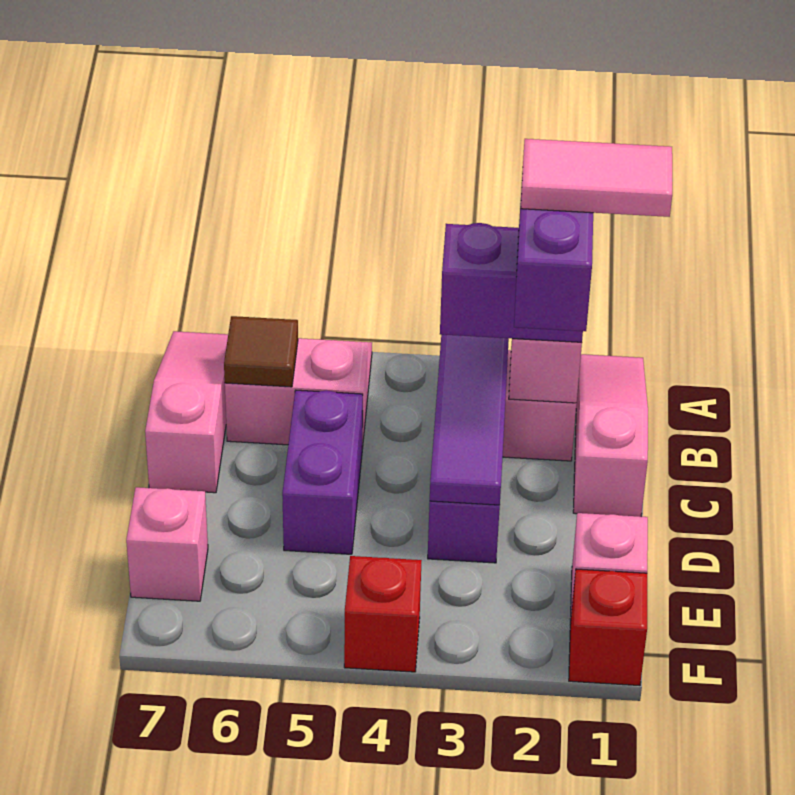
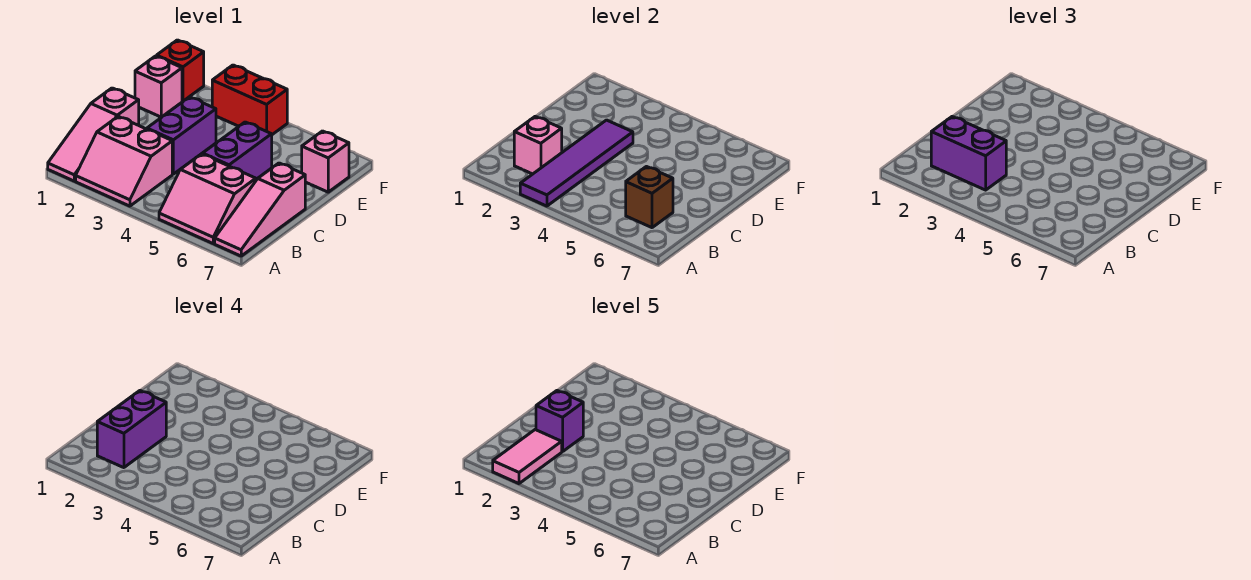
pink tile B1:B2 level 5 -> pink tile A2:B2 level 5
brown tile B6 level 2 -> brown brick B6 level 2
none -> purple brick C2 level 5
red brick F4 level 1 -> red brick F3:F4 level 1

